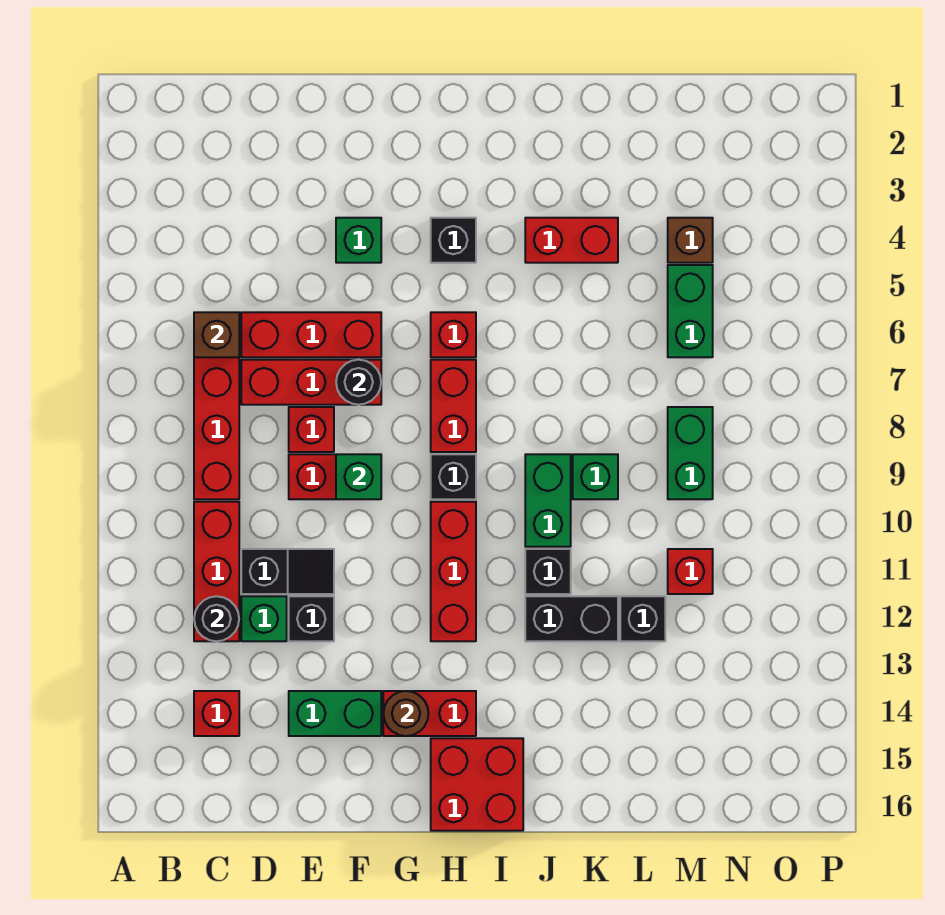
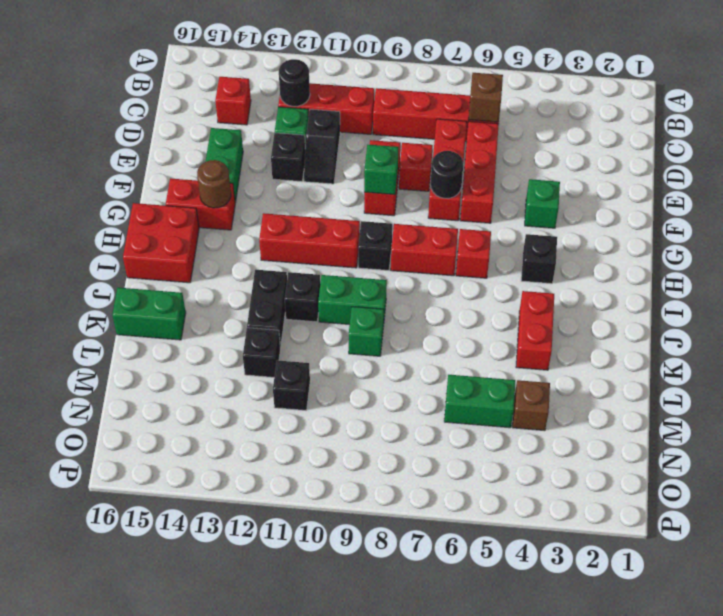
red brick G14:H14 level 1 -> red brick G14:G15 level 1
green brick M8:M9 level 1 -> green brick K15:K16 level 1
red brick M11 level 1 -> black brick M11 level 1

